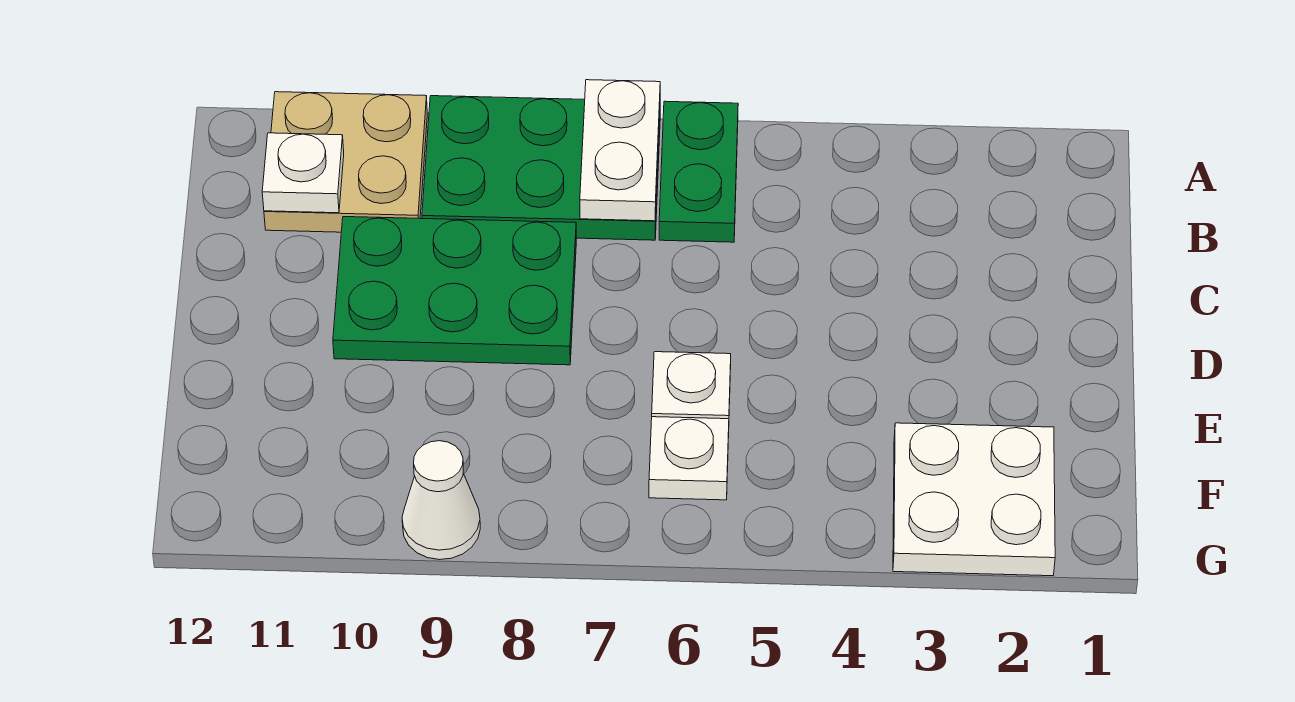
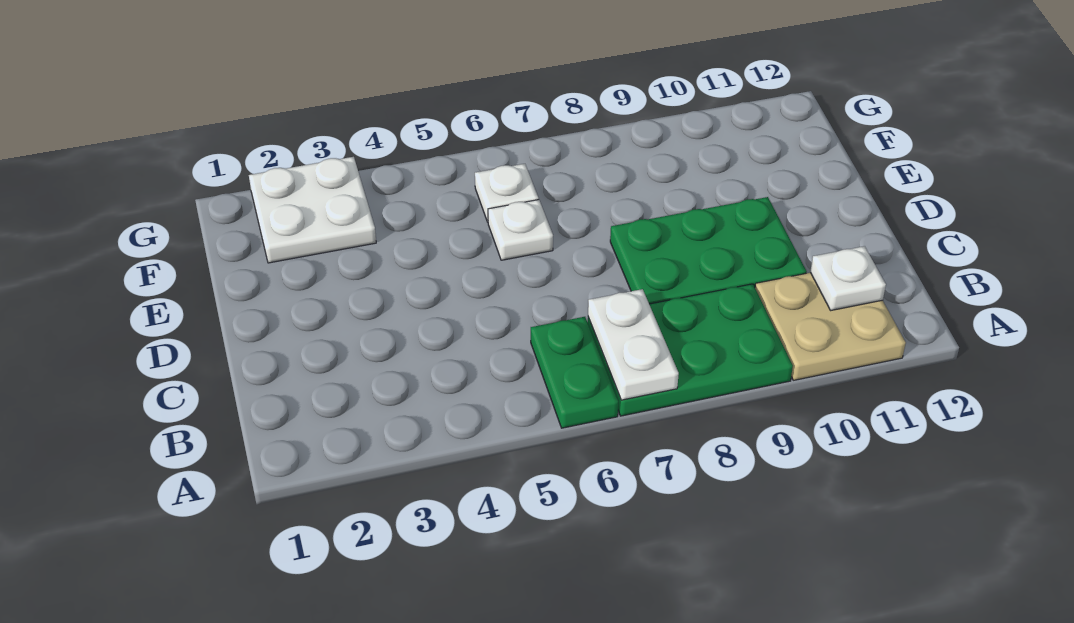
white cone G9 level 1 -> none

